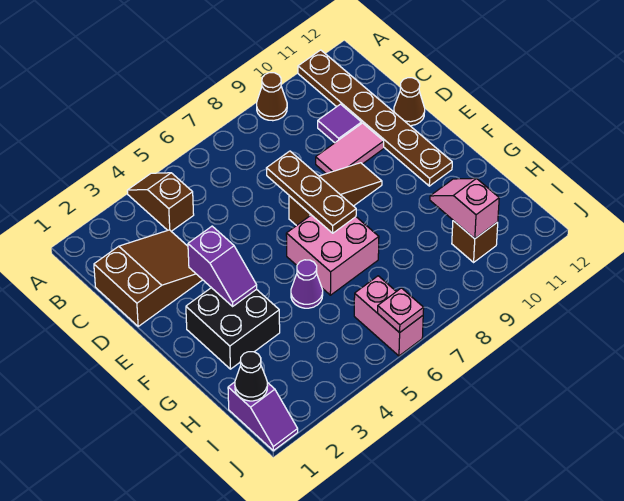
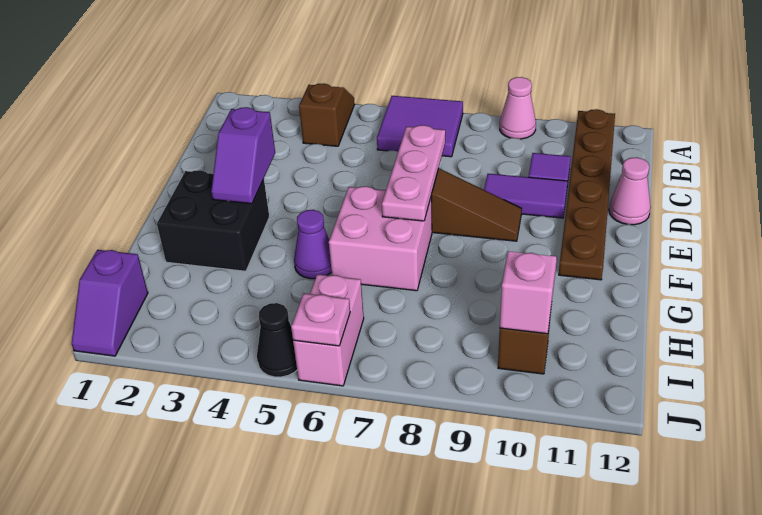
none -> purple tile A6:B7 level 1
brown cone A9 level 1 -> pink cone A9 level 1
brown slope C1:D3 level 1 top 1 -> none
brown plate D7:F7 level 2 -> pink plate D7:F7 level 2
pink tile D9:D10 level 1 -> purple tile D9:D10 level 1
brown cone D12 level 1 -> pink cone D12 level 1
black cone I1 level 2 -> black cone J5 level 1

